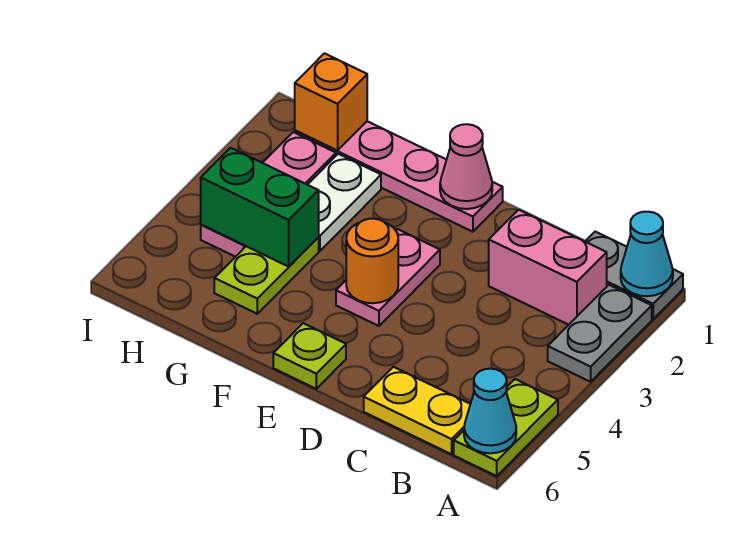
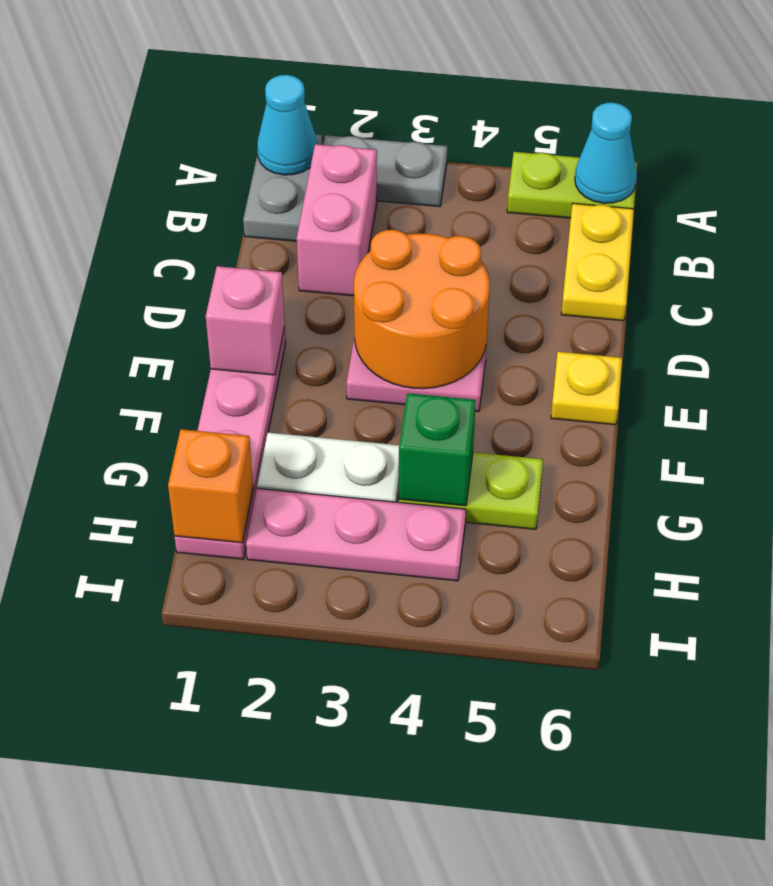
pink cone E1 level 2 -> pink brick E1 level 2
orange round brick E4 level 2 -> orange round brick D3:E4 level 2
lime plate E6 level 1 -> yellow plate E6 level 1
green brick G4:H4 level 2 -> green brick G4 level 2

